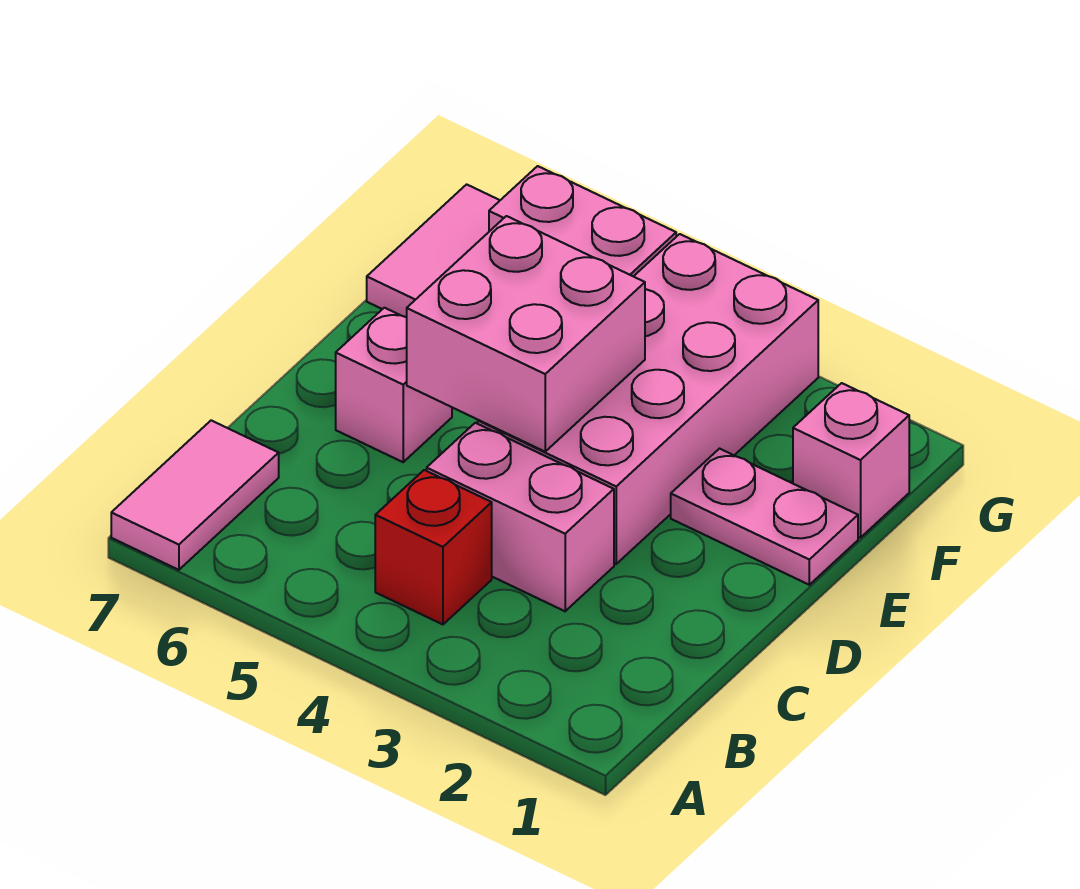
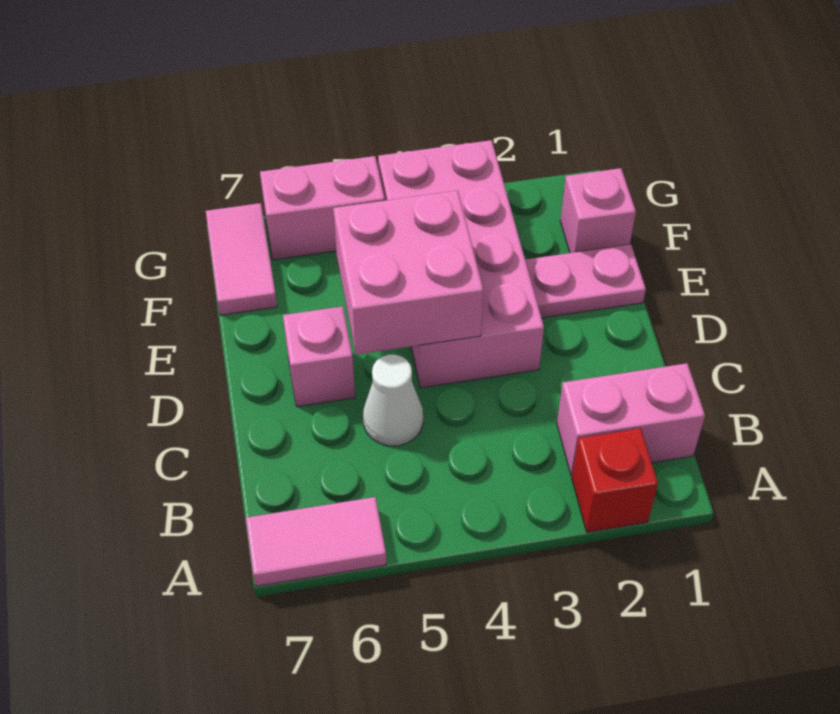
pink tile A7:B7 level 1 -> pink tile A6:A7 level 1
red brick B4 level 1 -> red brick A2 level 1
pink brick C3:C4 level 1 -> pink brick B1:B2 level 1
none -> white cone C5 level 1

